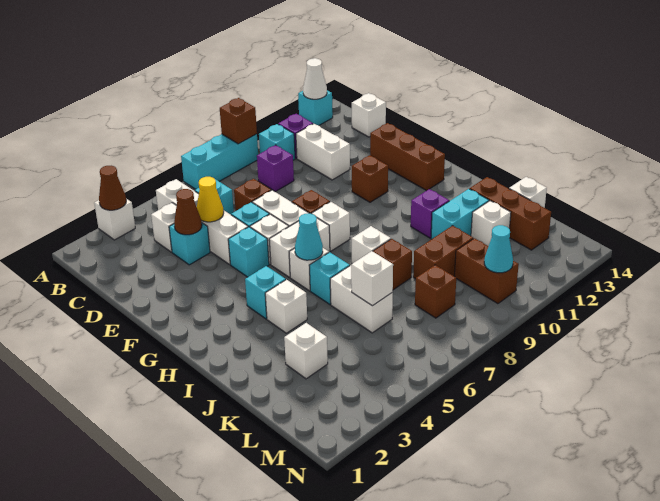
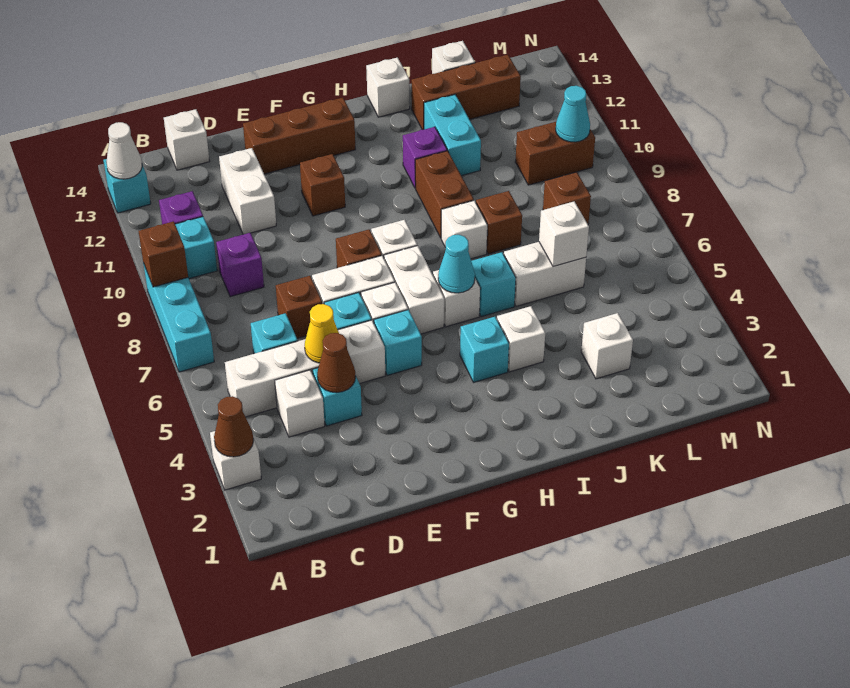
white brick C11:D11 level 1 -> white brick D11:D12 level 1
brown brick K9:K10 level 1 -> brown brick I9:I10 level 1
white brick K12 level 1 -> white brick I14 level 1

